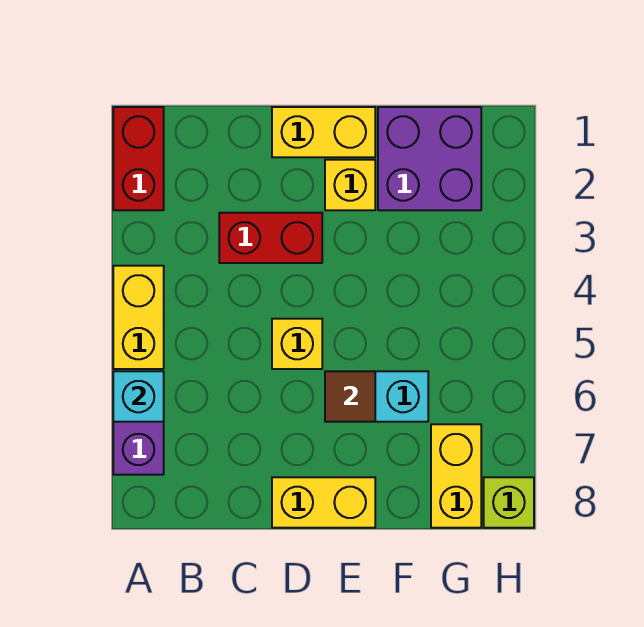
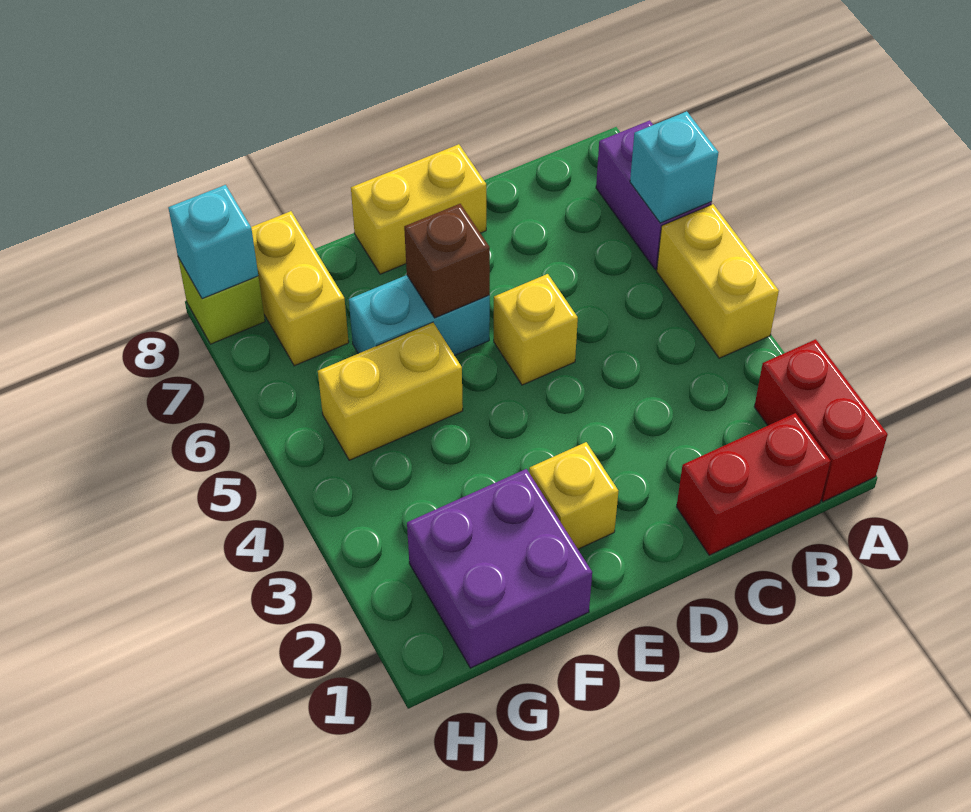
red brick C3:D3 level 1 -> red brick B1:C1 level 1
yellow brick D1:E1 level 1 -> yellow brick F5:G5 level 1
brown tile E6 level 2 -> brown brick E6 level 2
none -> cyan brick H8 level 2

